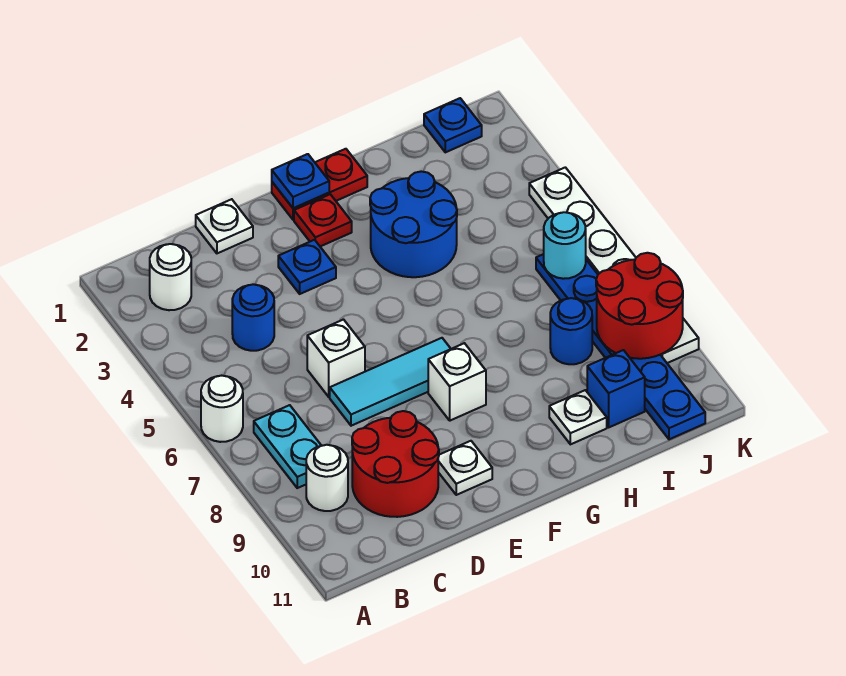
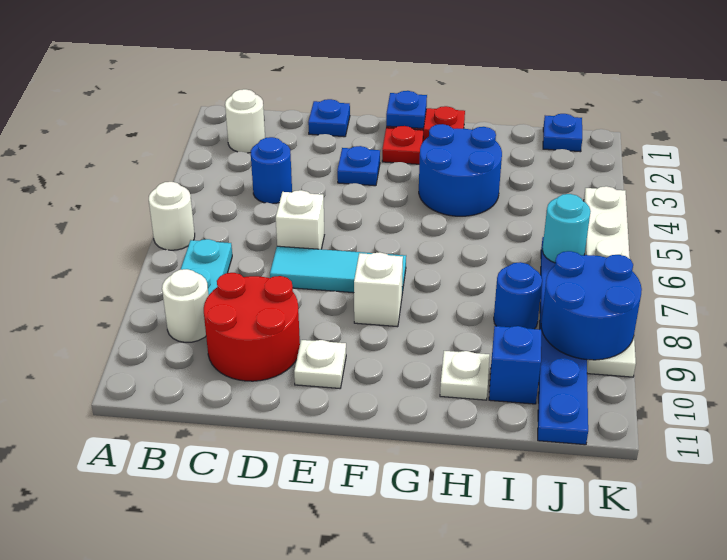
white plate D1 level 1 -> blue plate D1 level 1
red round brick J8:K9 level 2 -> blue round brick J8:K9 level 2

